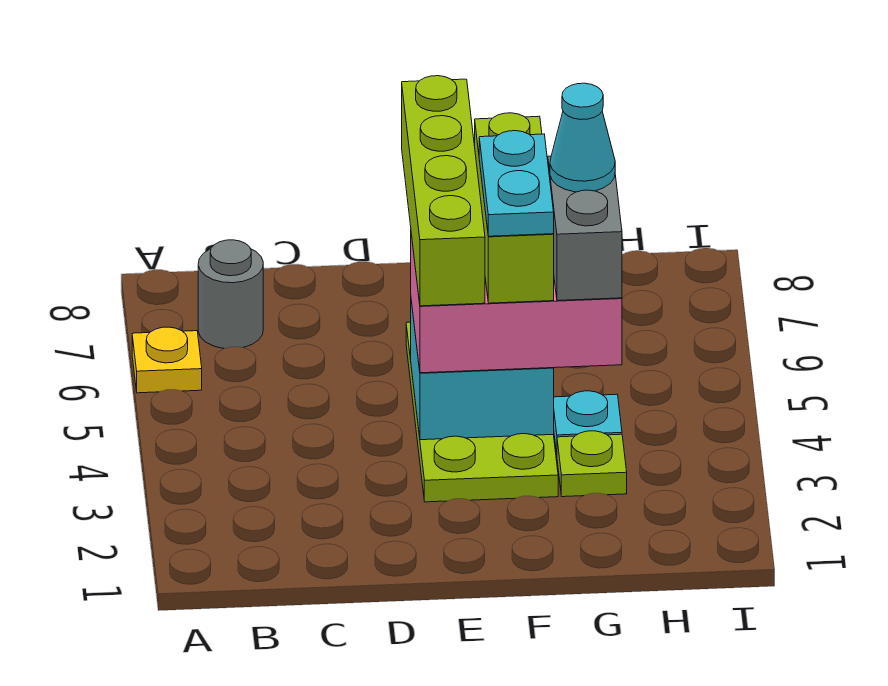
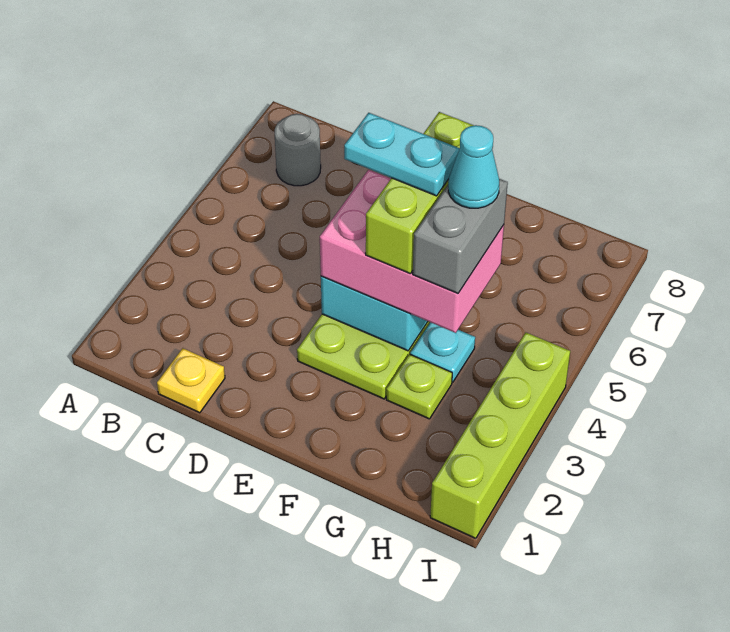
yellow plate A6 level 1 -> yellow plate C1 level 1
lime brick E4:E7 level 4 -> lime brick I1:I4 level 1
cyan plate F4:F5 level 5 -> cyan plate E5:F5 level 5

